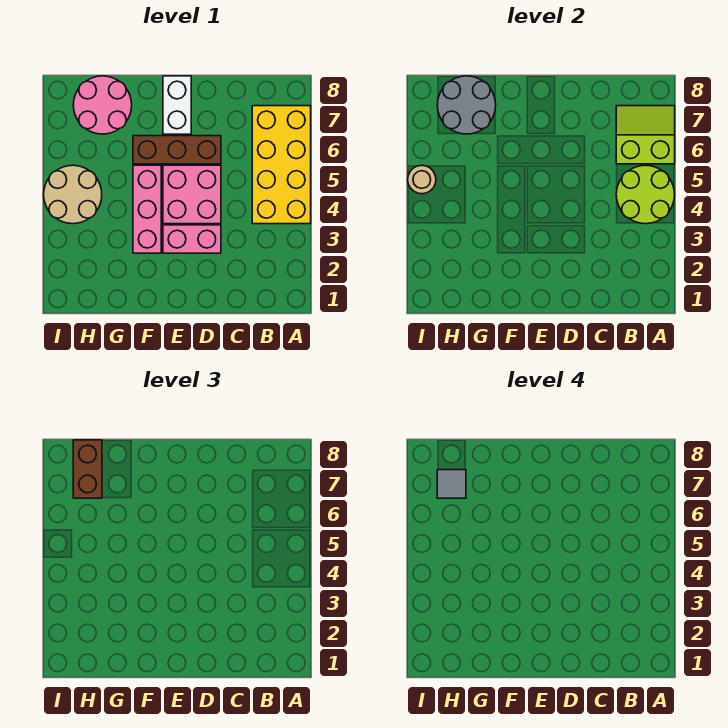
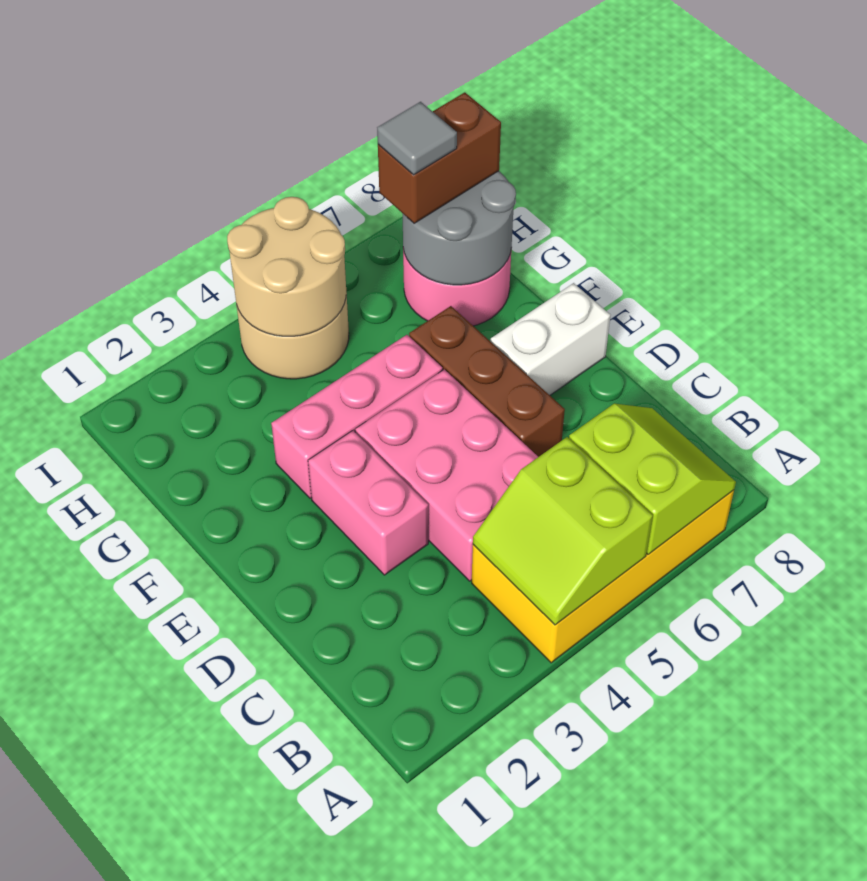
lime round brick A4:B5 level 2 -> lime slope A4:B5 level 2 top 5
pink brick D4:E5 level 1 -> pink brick C4:E5 level 1
tan round brick I5 level 2 -> tan round brick H4:I5 level 2

